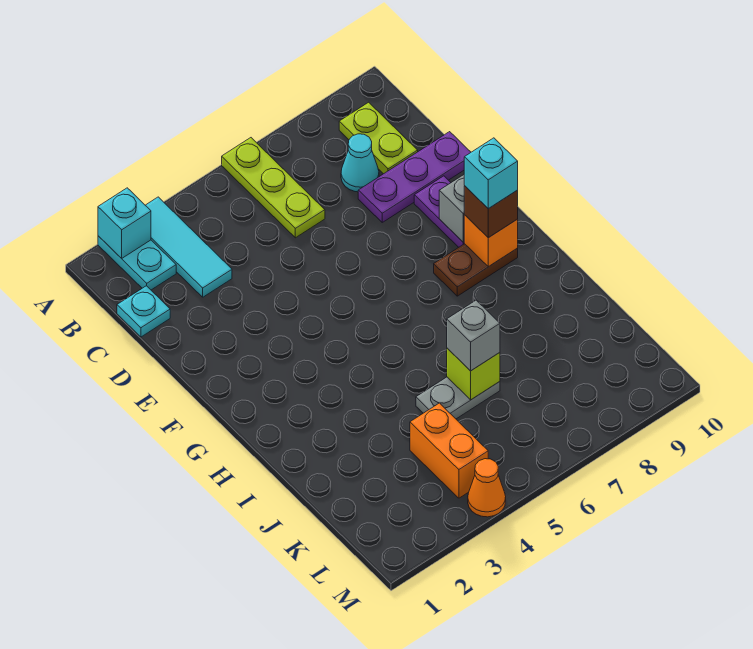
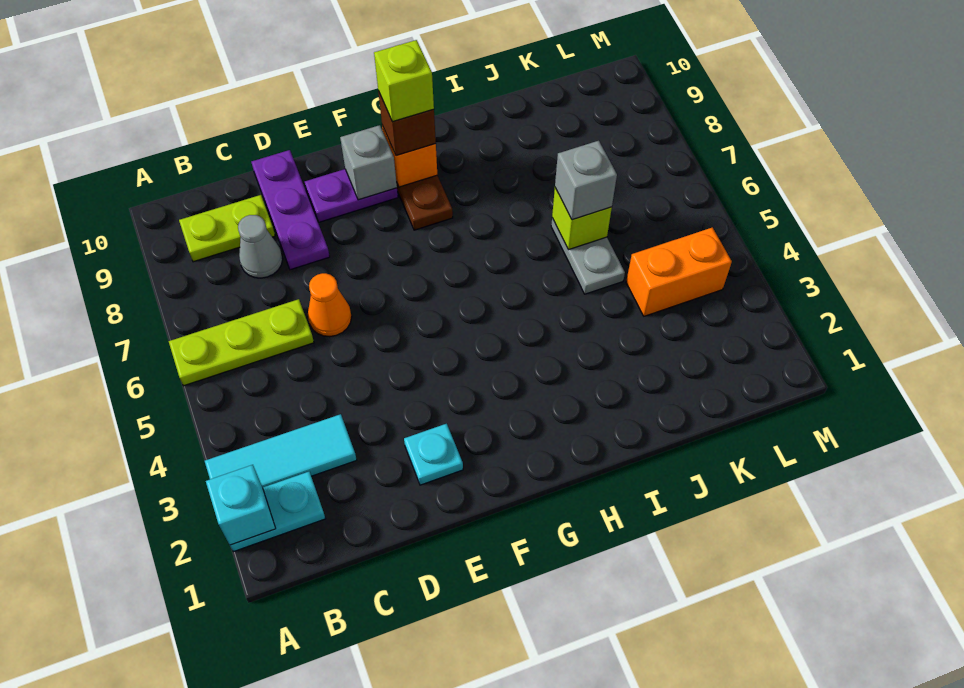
cyan plate C1 level 1 -> cyan plate E2 level 1
cyan cone C8 level 1 -> grey cone C8 level 1
cyan brick G9 level 4 -> lime brick G9 level 4
orange cone M4 level 1 -> orange cone D6 level 1

